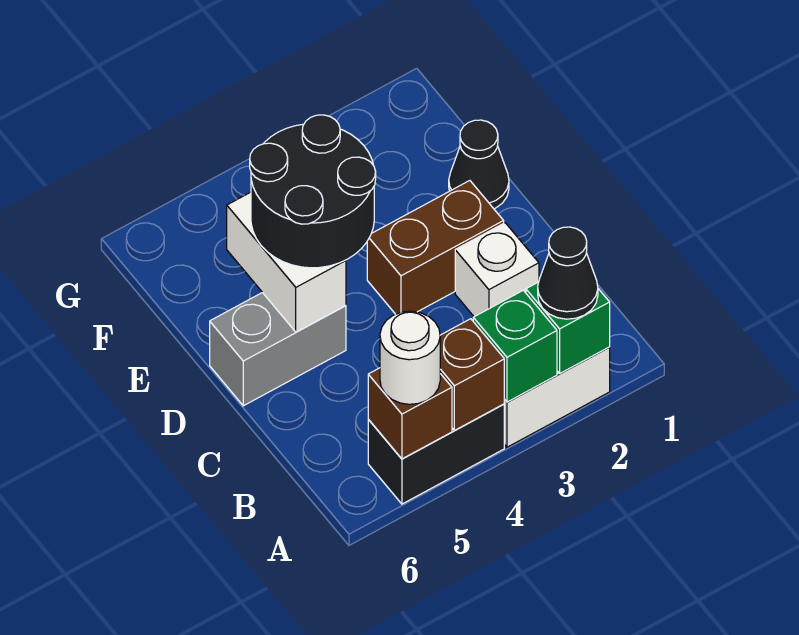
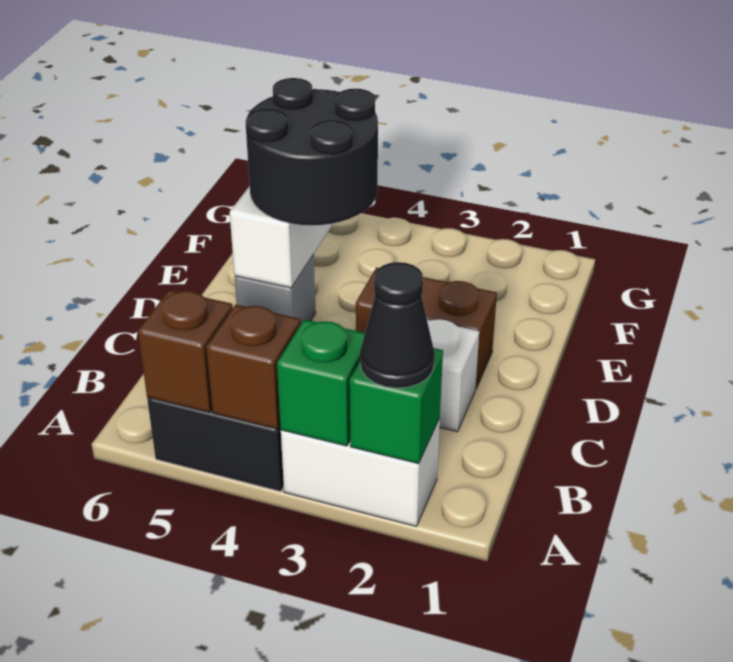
white round brick A5 level 3 -> none
grey brick D5:D6 level 1 -> grey brick D5 level 1
black cone E1 level 1 -> none

